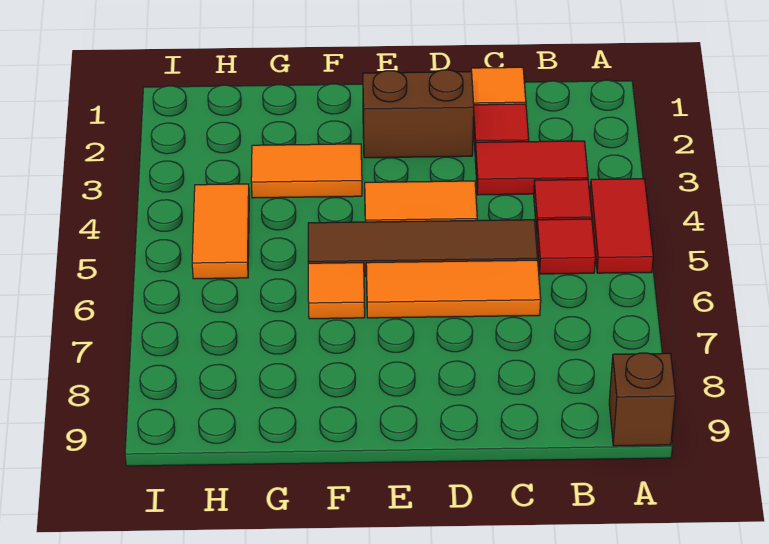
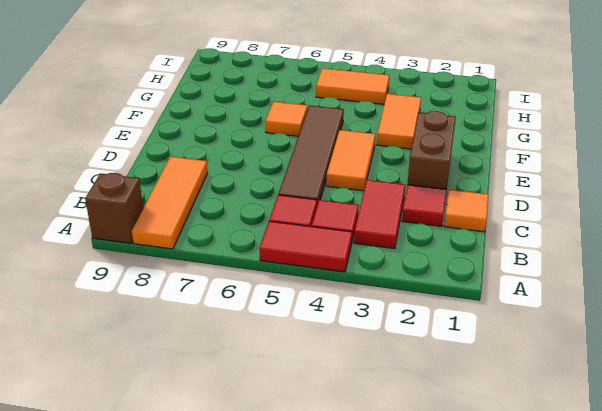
orange tile C6:E6 level 1 -> orange tile A8:C8 level 1

